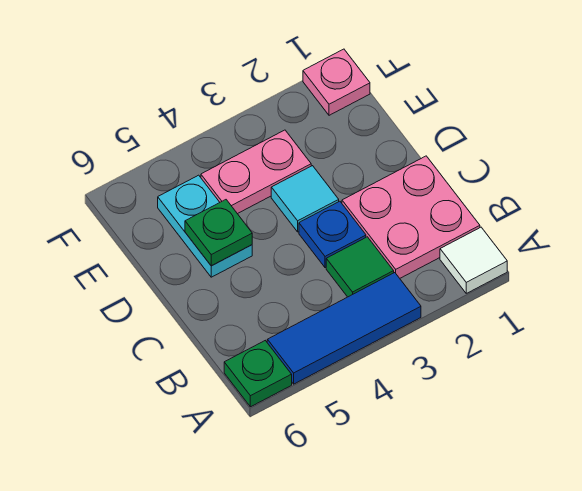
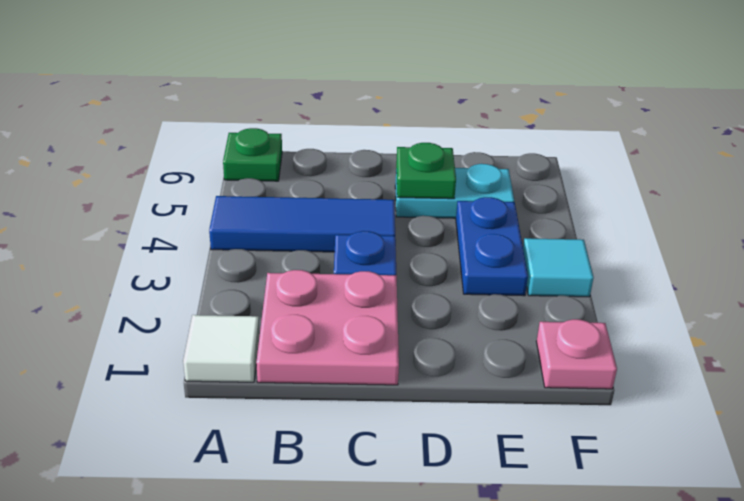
blue tile A3:A5 level 1 -> blue tile A4:C4 level 1
green tile B3 level 1 -> none
cyan tile D3 level 1 -> cyan tile F3 level 1
pink plate E3:E4 level 1 -> blue plate E3:E4 level 1

